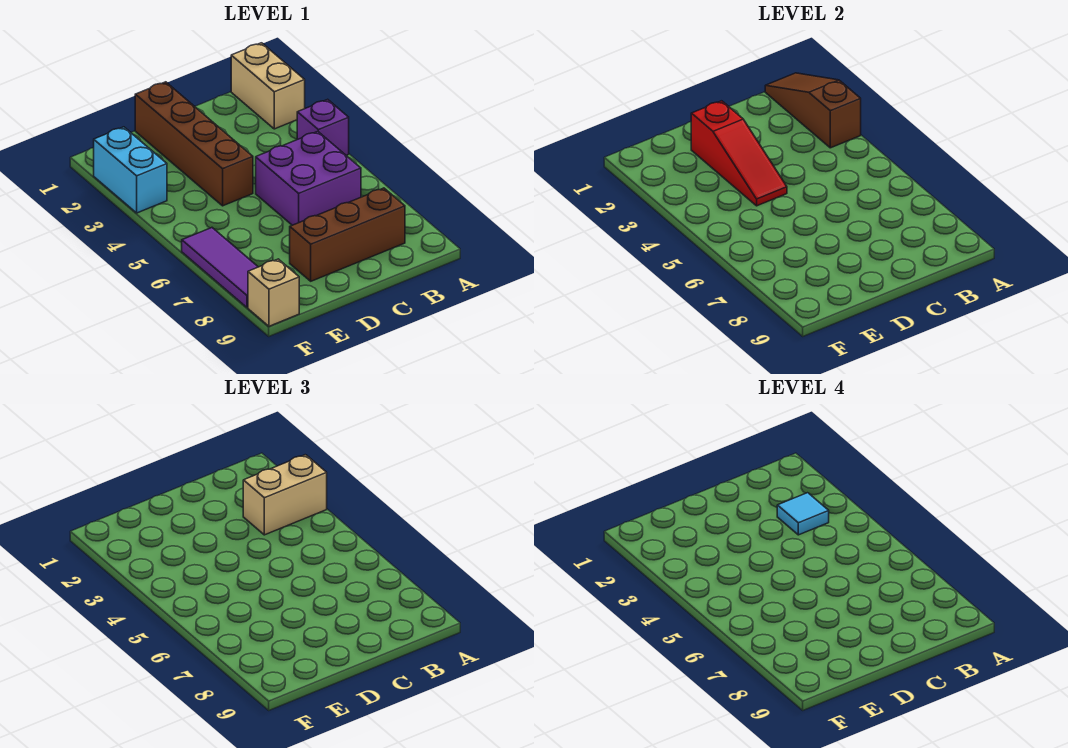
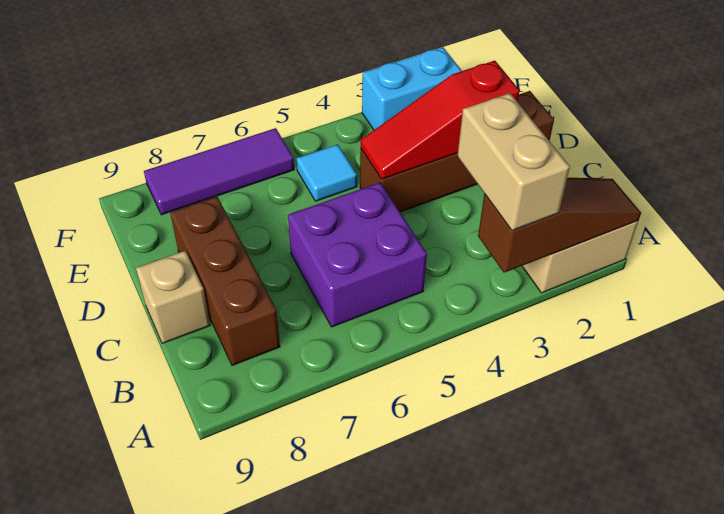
purple brick A4 level 1 -> none
cyan tile B3 level 4 -> cyan tile E5 level 1
tan brick F9 level 1 -> tan brick C9 level 1

